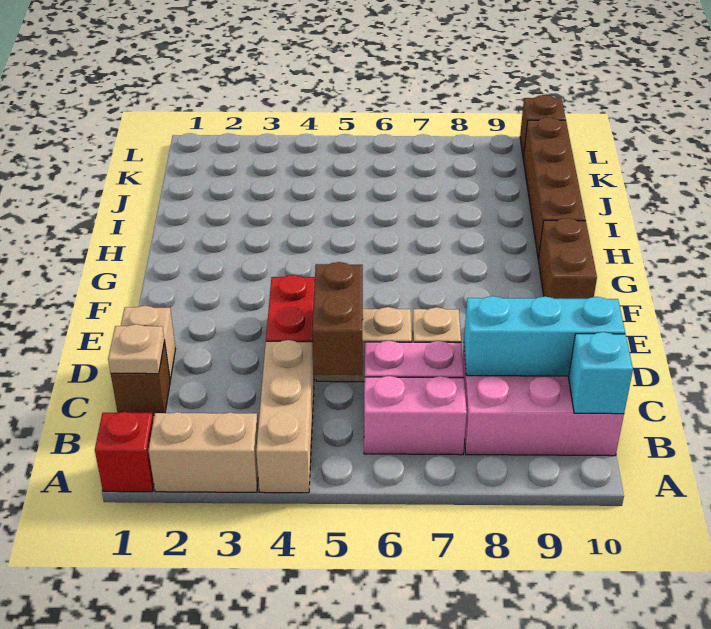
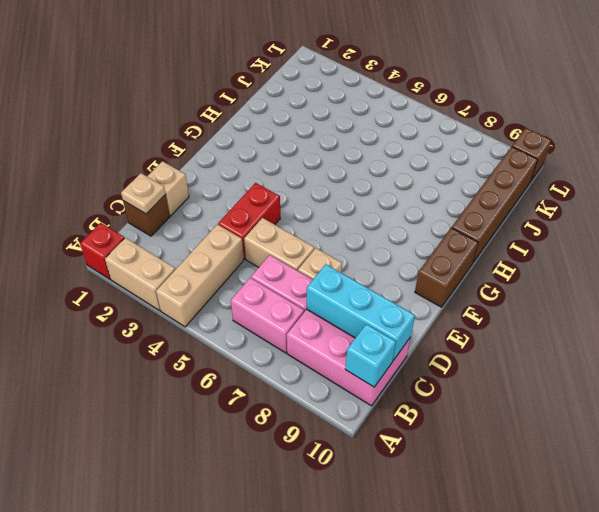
brown brick C5:D5 level 2 -> none

